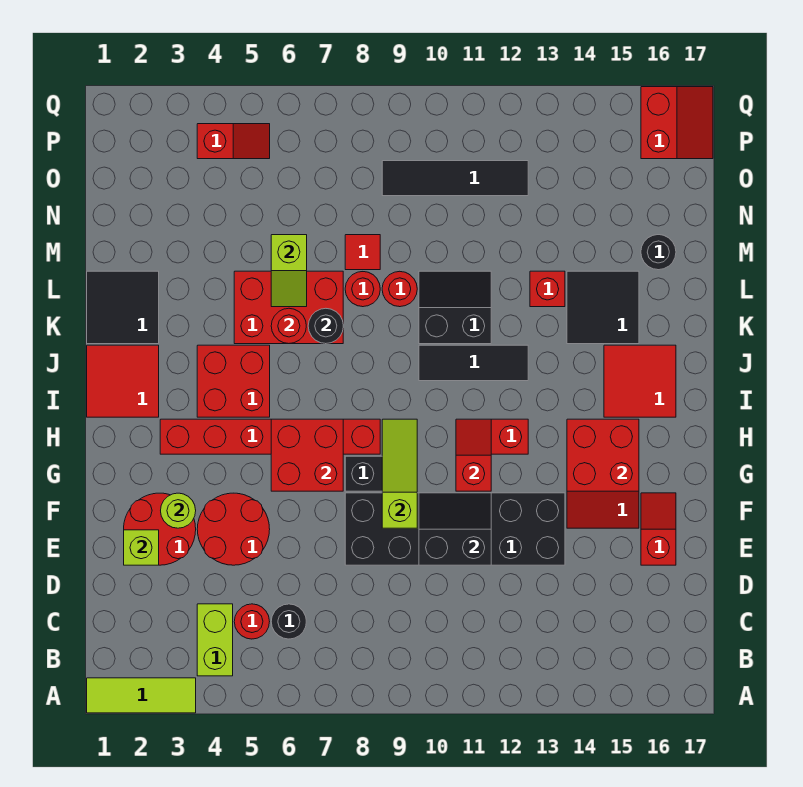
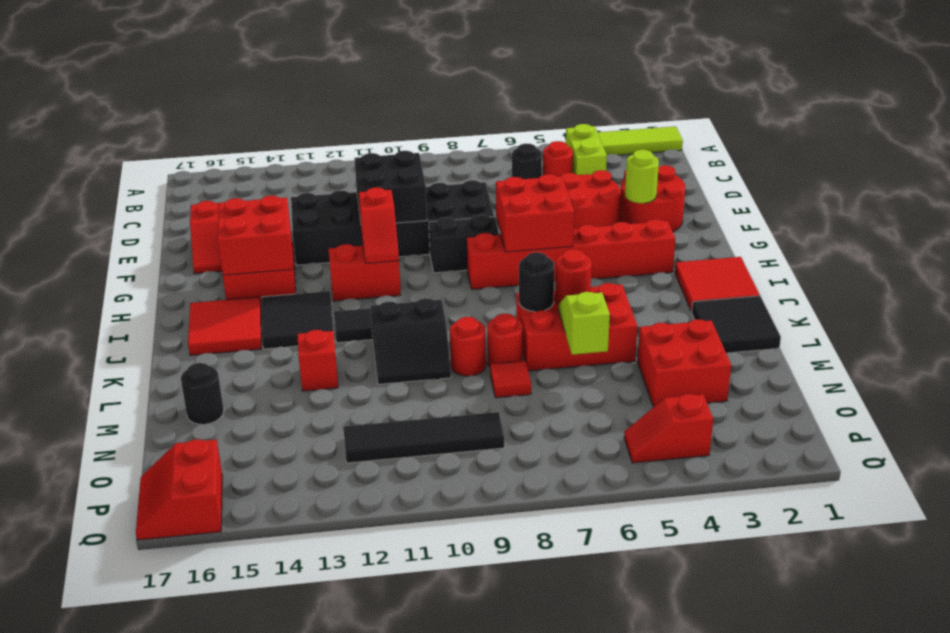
lime brick E2 level 2 -> none
black slope E10:F11 level 2 top E -> black brick E10:F11 level 2
lime slope F9:H9 level 2 top F -> none
red brick I4:J5 level 1 -> red brick M3:N4 level 1
black tile K14:L15 level 1 -> black tile I13:J14 level 1

